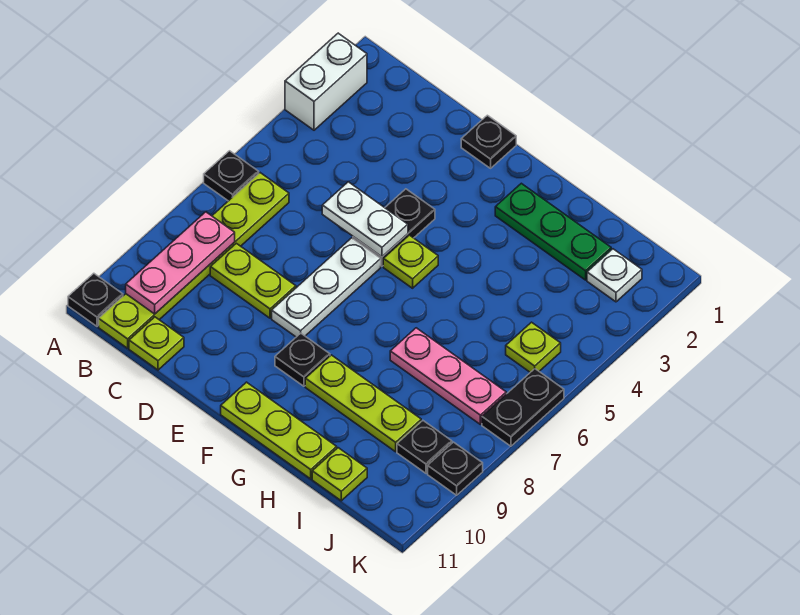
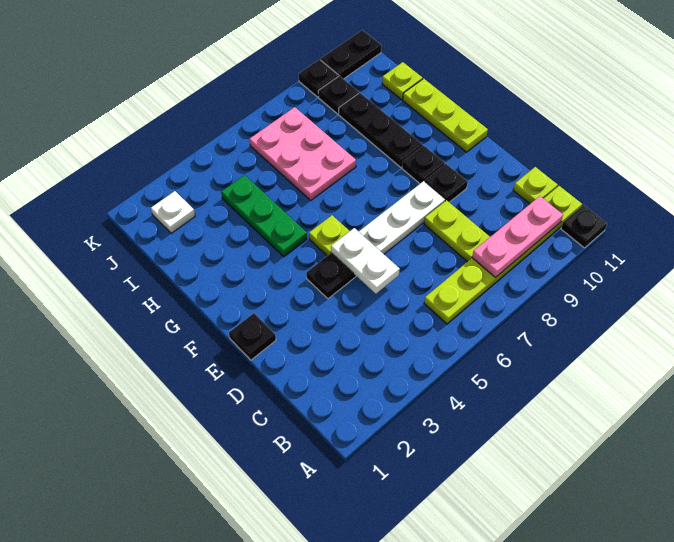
white brick A2:A3 level 1 -> none
black plate A6 level 1 -> black plate E9 level 1
green plate G2:I2 level 1 -> green plate G4:I4 level 1
lime plate G9:I9 level 1 -> black plate G9:I9 level 1
pink plate H7:J7 level 1 -> pink plate H6:J7 level 1
lime plate J5 level 1 -> none
black plate K6:K7 level 1 -> black plate K10:K11 level 1

